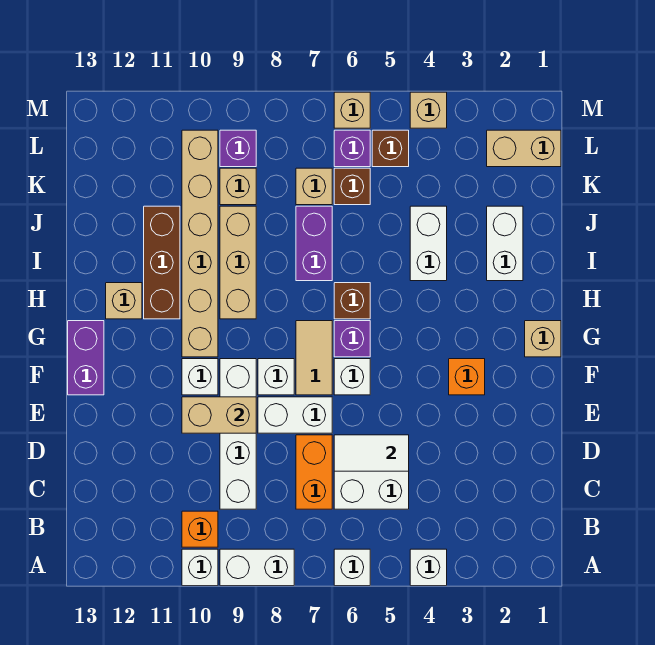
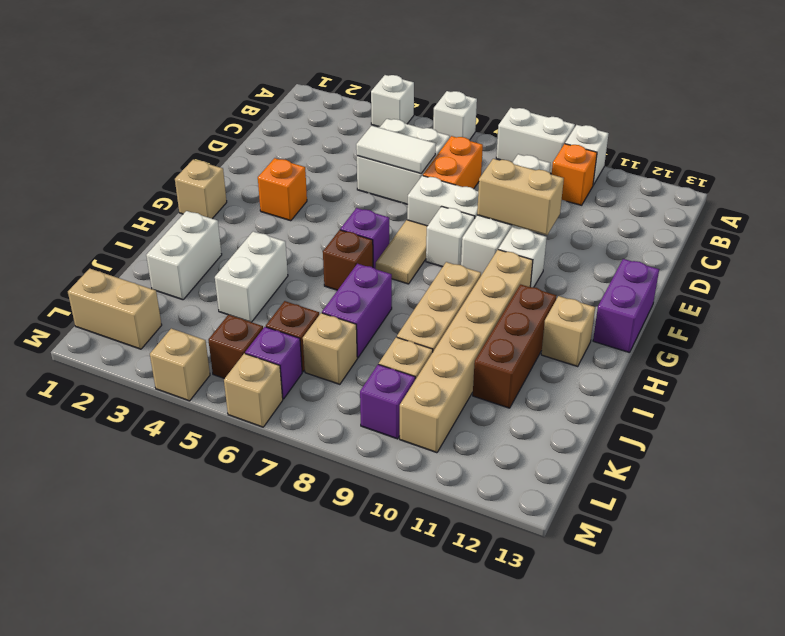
white brick F6 level 1 -> none

